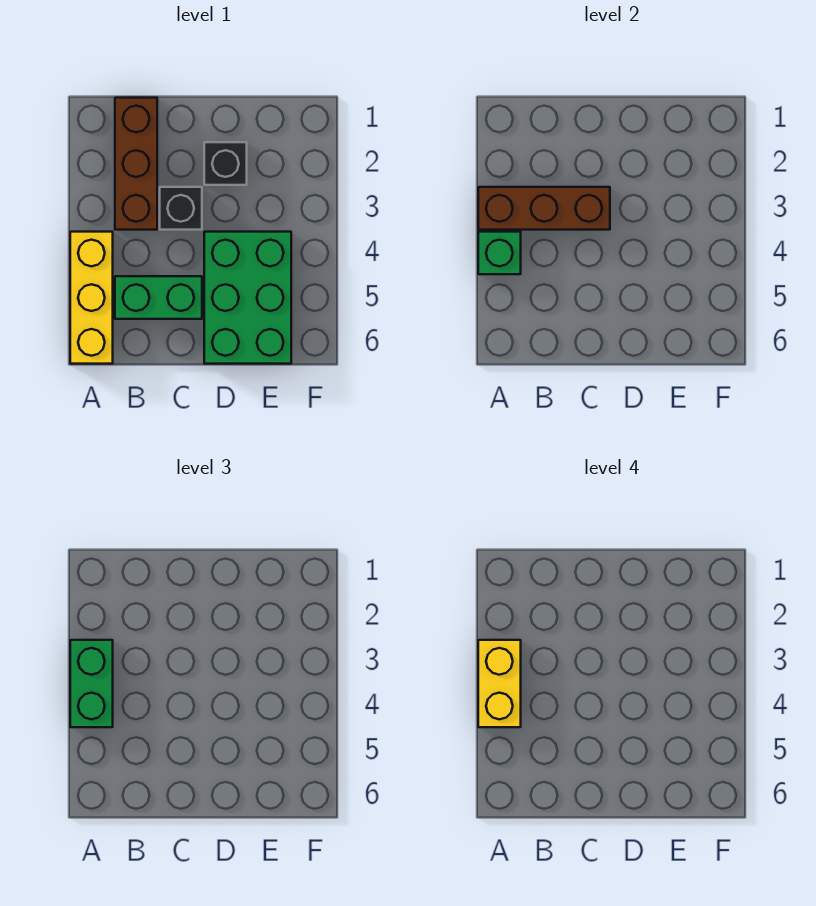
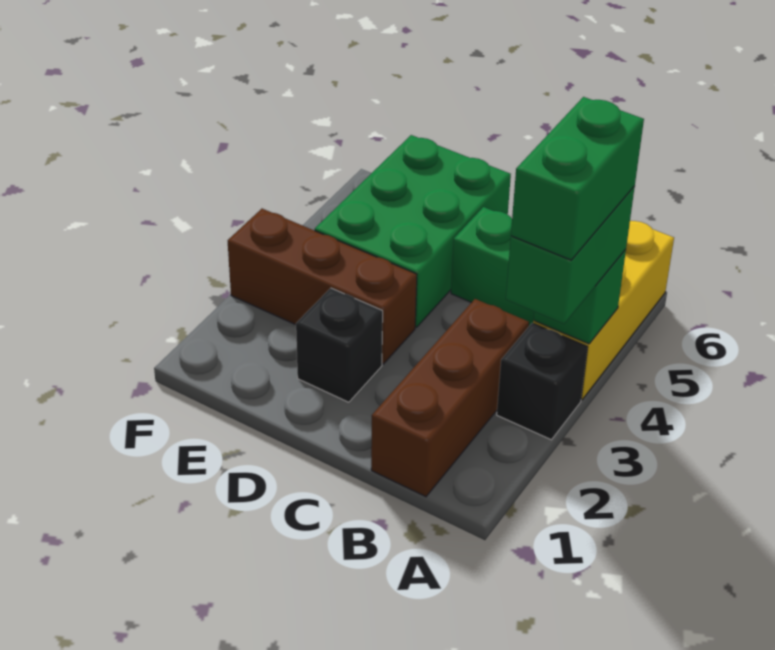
brown brick A3:C3 level 2 -> brown brick D3:F3 level 1
yellow brick A3:A4 level 4 -> green brick A3:A4 level 4
black brick C3 level 1 -> black brick A3 level 1

